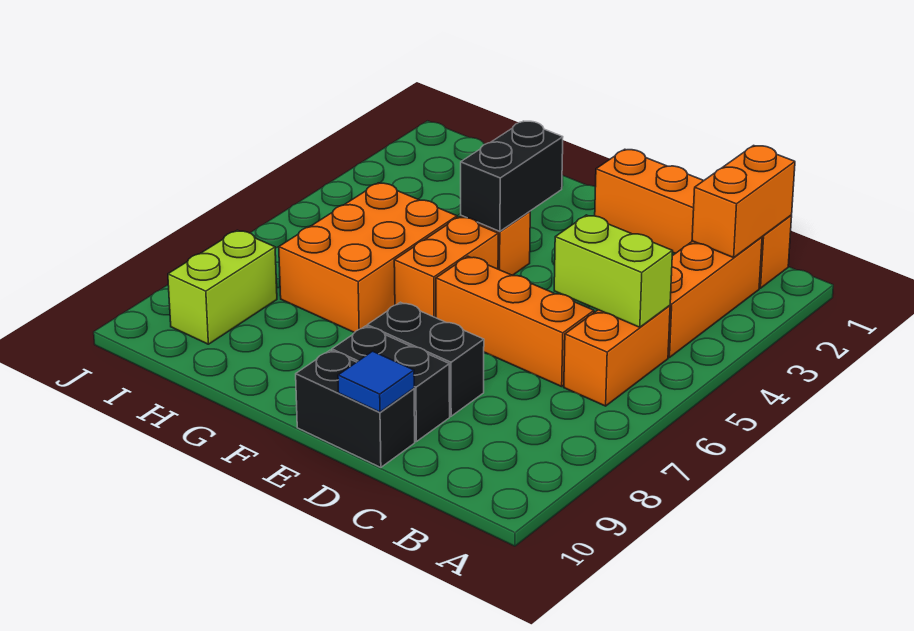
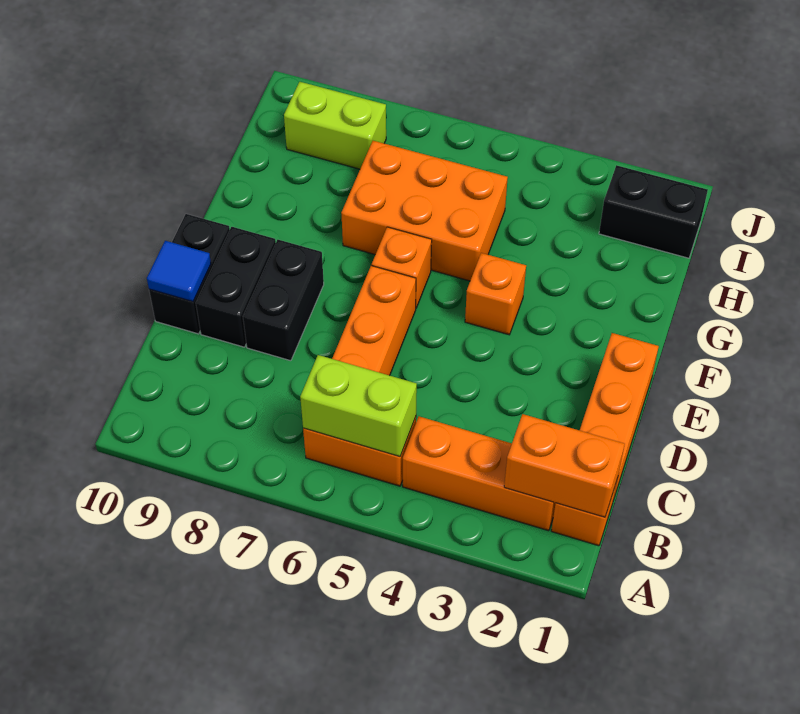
lime brick B5:C5 level 2 -> lime brick B5:B6 level 2
black brick F3:F4 level 2 -> black brick I1:I2 level 1
orange brick F5:F6 level 1 -> orange brick F6 level 1

